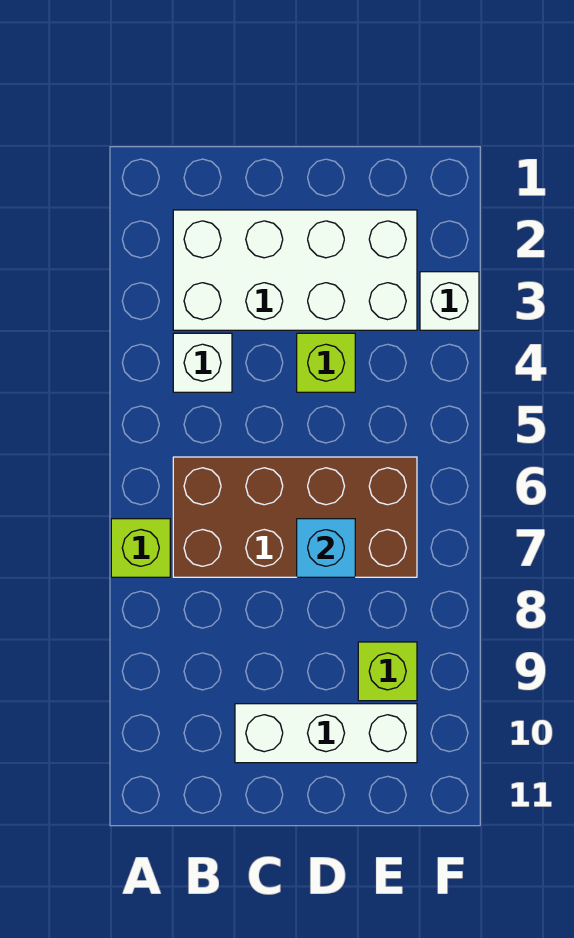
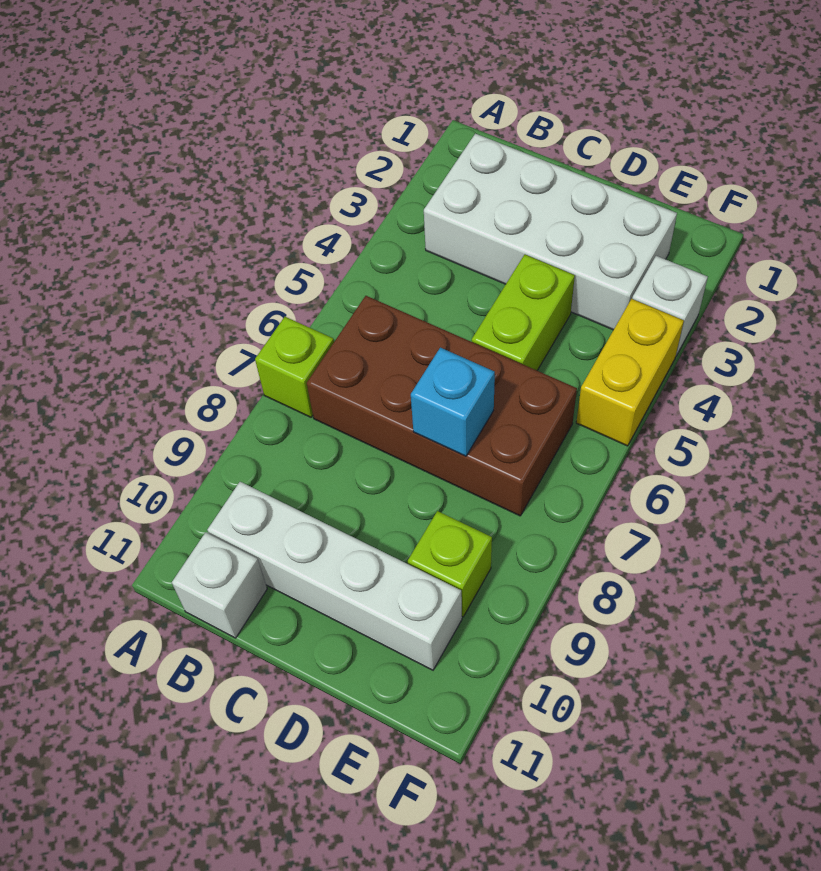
white brick B4 level 1 -> white brick B11 level 1
white brick C10:E10 level 1 -> white brick B10:E10 level 1
lime brick D4 level 1 -> lime brick D4:D5 level 1
none -> yellow brick F4:F5 level 1

